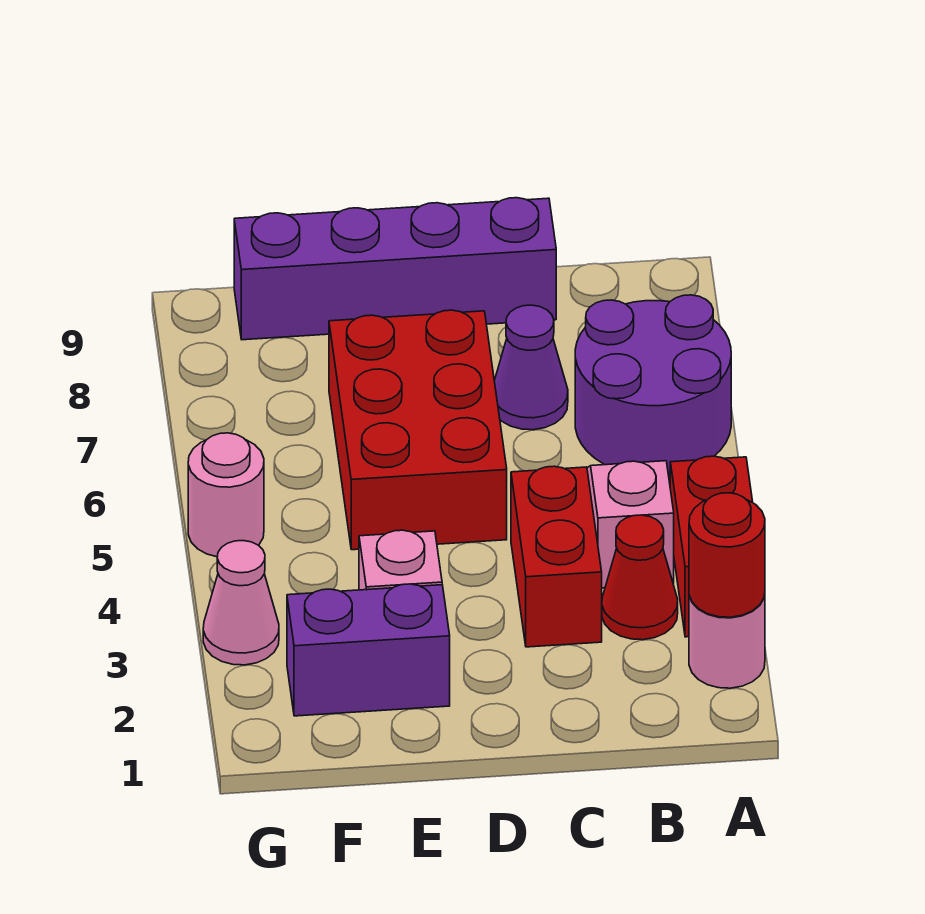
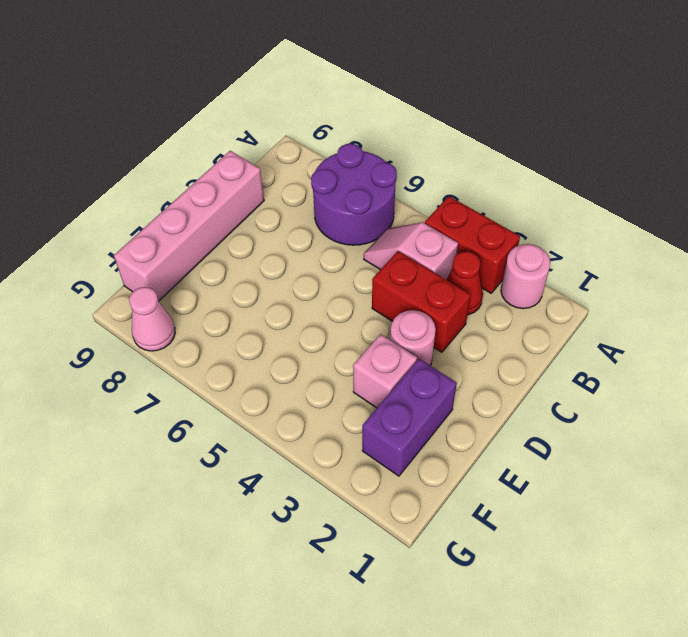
red round brick A2 level 2 -> none
purple cone C7 level 1 -> none
purple brick C9:F9 level 1 -> pink brick C9:F9 level 1
red brick D5:E7 level 1 -> none
pink cone G3 level 1 -> pink cone G8 level 1
pink round brick G5 level 1 -> pink round brick D3 level 1

